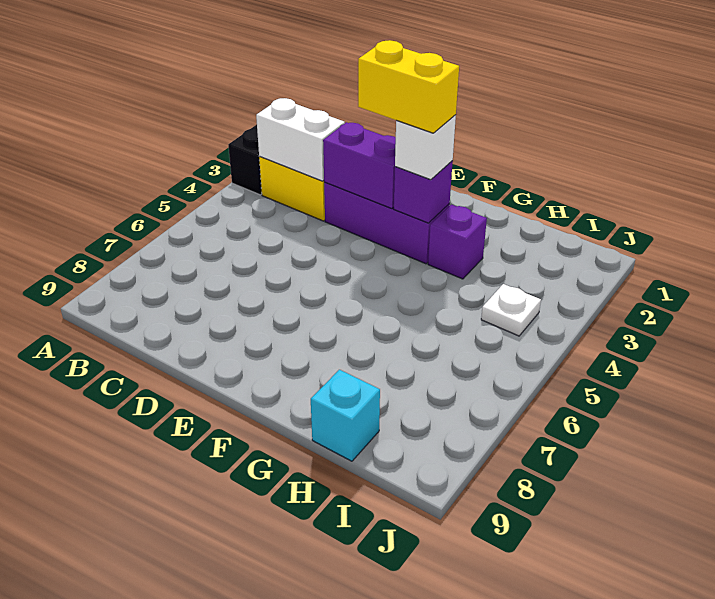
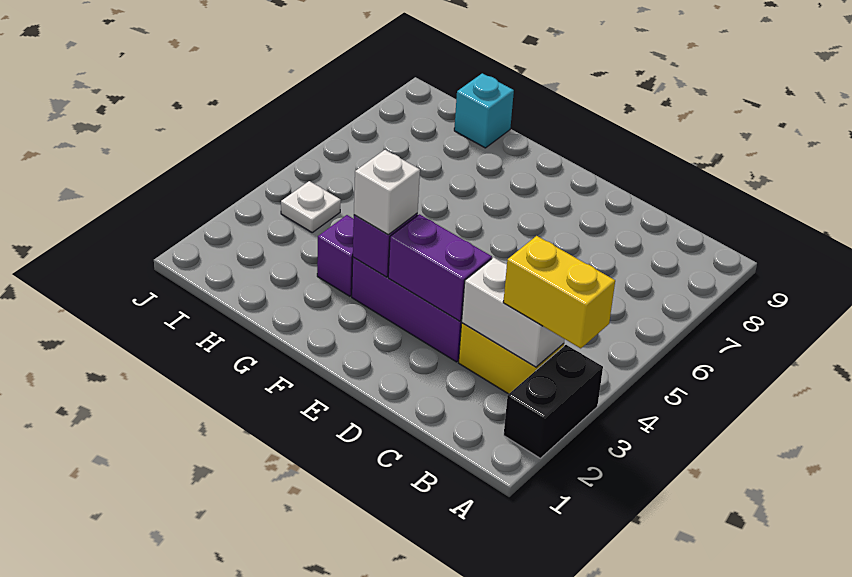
yellow brick E3:F3 level 4 -> yellow brick A3:B3 level 3

